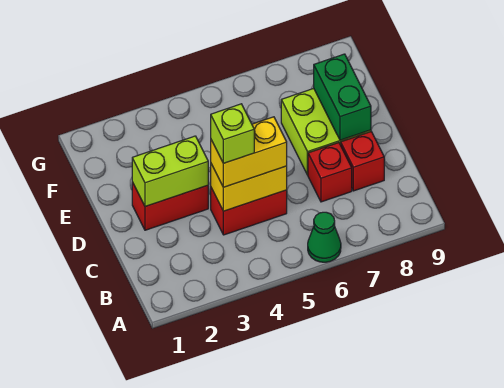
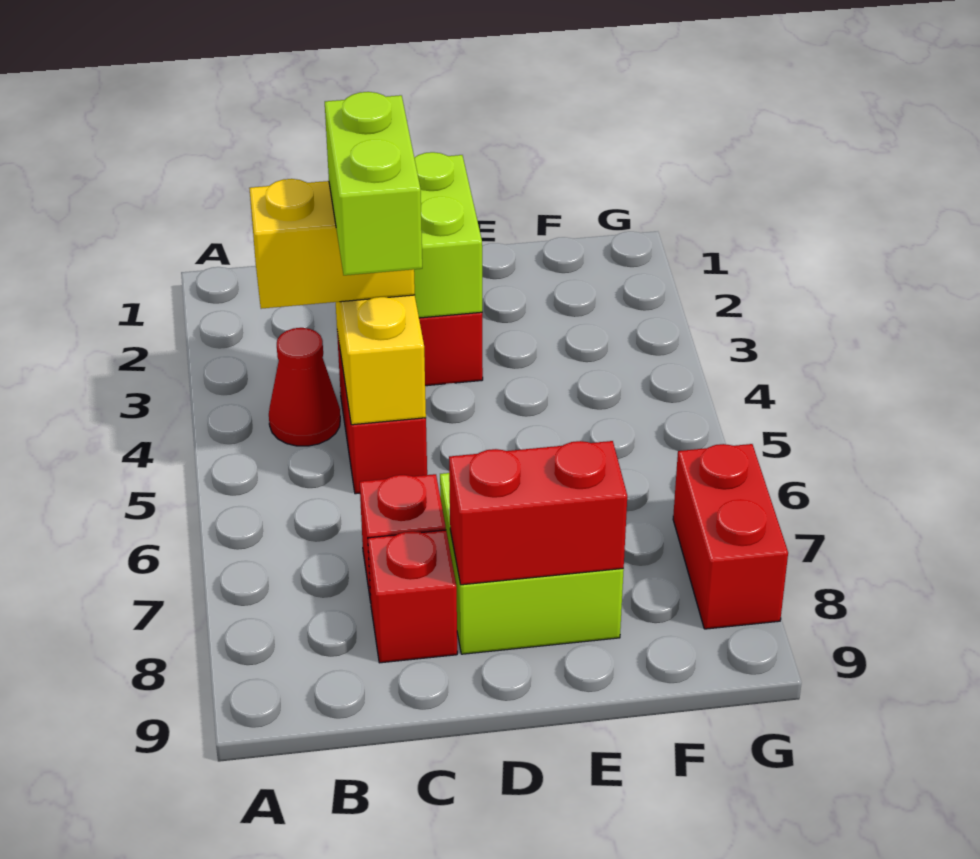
green cone A6 level 1 -> none
none -> red cone B4 level 1
yellow brick C4:C5 level 3 -> yellow brick B4:C4 level 3
lime brick C4 level 4 -> lime brick C4:C5 level 4
green brick D8:E8 level 2 -> red brick D8:E8 level 2
none -> red brick G7:G8 level 1

